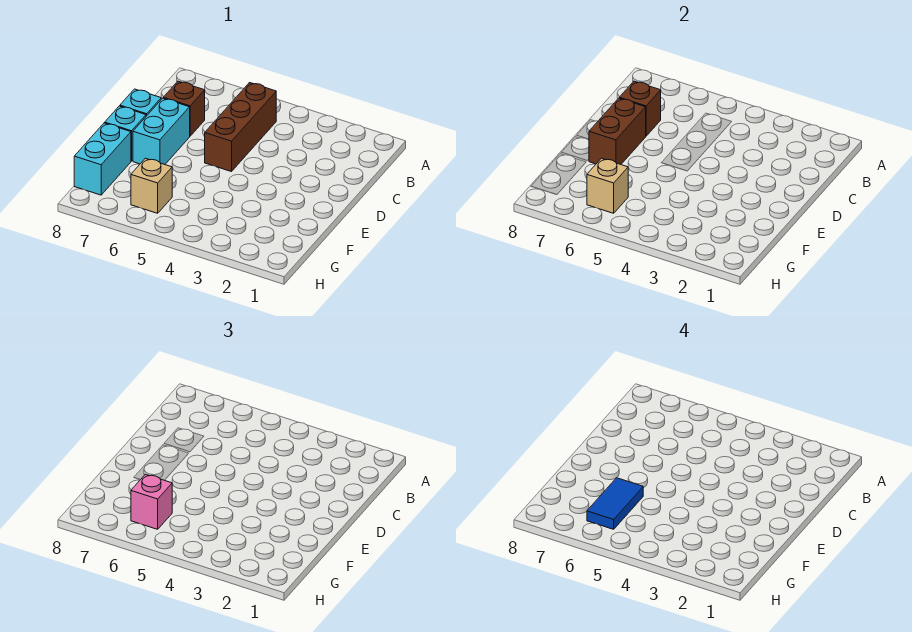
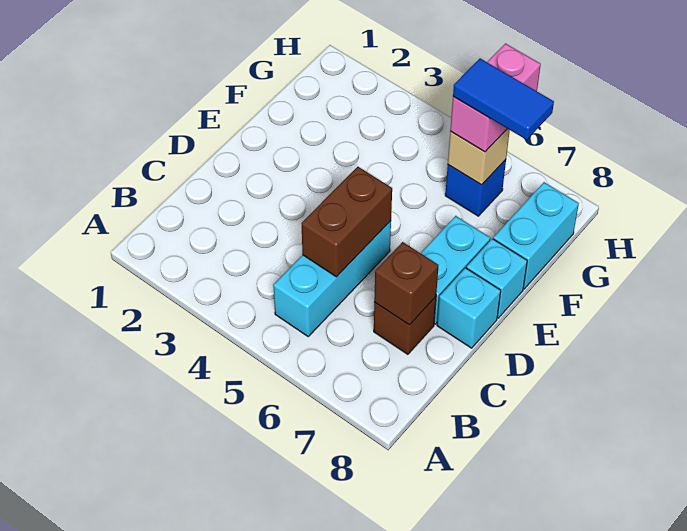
brown brick B5:D5 level 1 -> cyan brick B5:D5 level 1
brown brick D7:E7 level 2 -> brown brick C5:D5 level 2
blue tile F6:G6 level 4 -> blue tile G6:G7 level 4
tan brick G6 level 1 -> blue brick G6 level 1
pink brick G6 level 3 -> pink brick G6:H6 level 3

